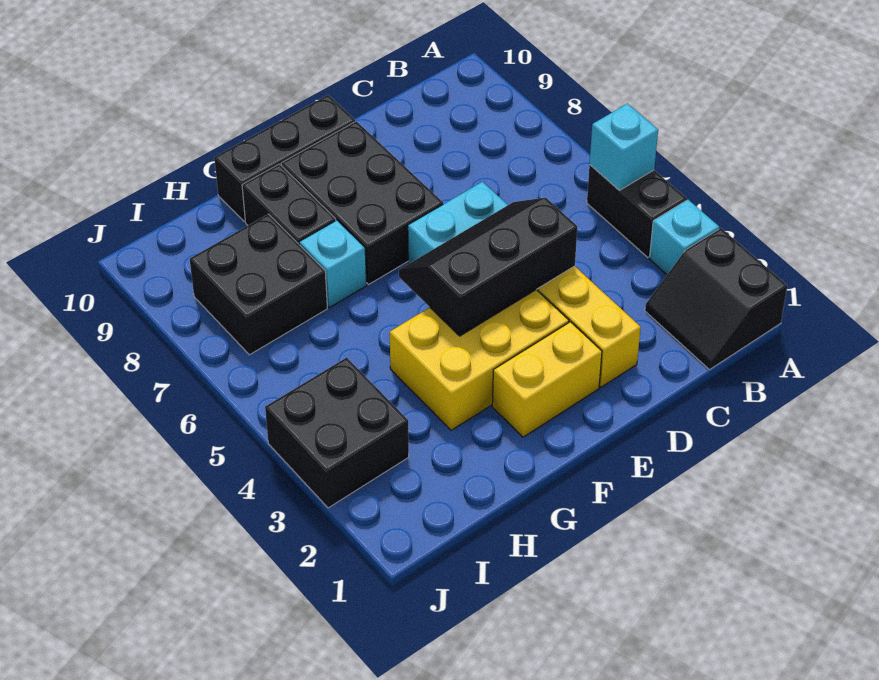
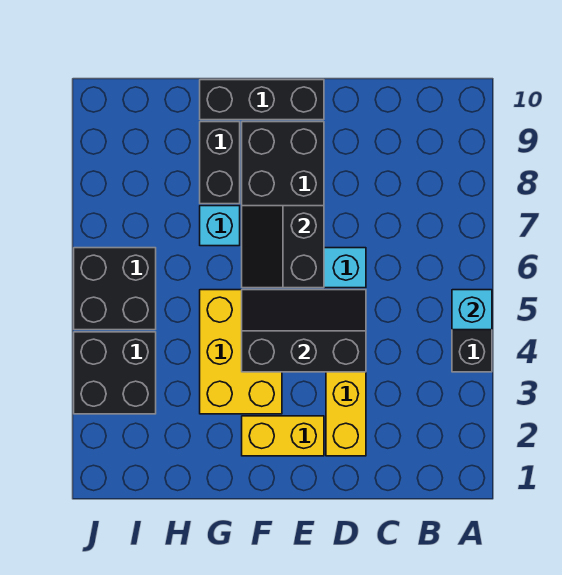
black slope A1:B2 level 1 top A -> black slope E6:F7 level 2 top E
cyan brick A3 level 1 -> none
yellow brick E3:G4 level 1 -> yellow brick F3:G5 level 1
black brick H7:I8 level 1 -> black brick I5:J6 level 1

